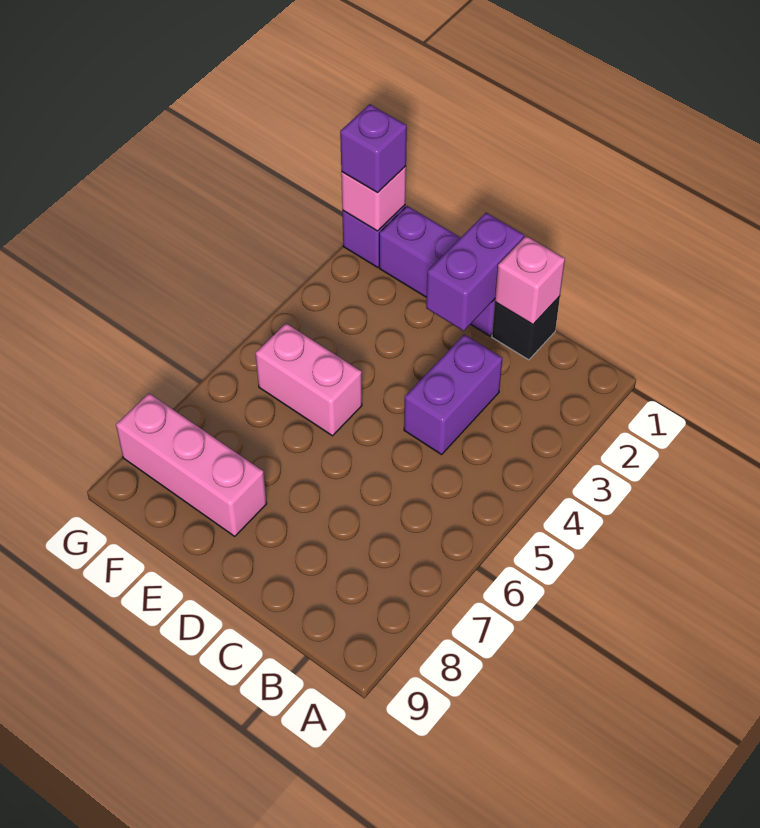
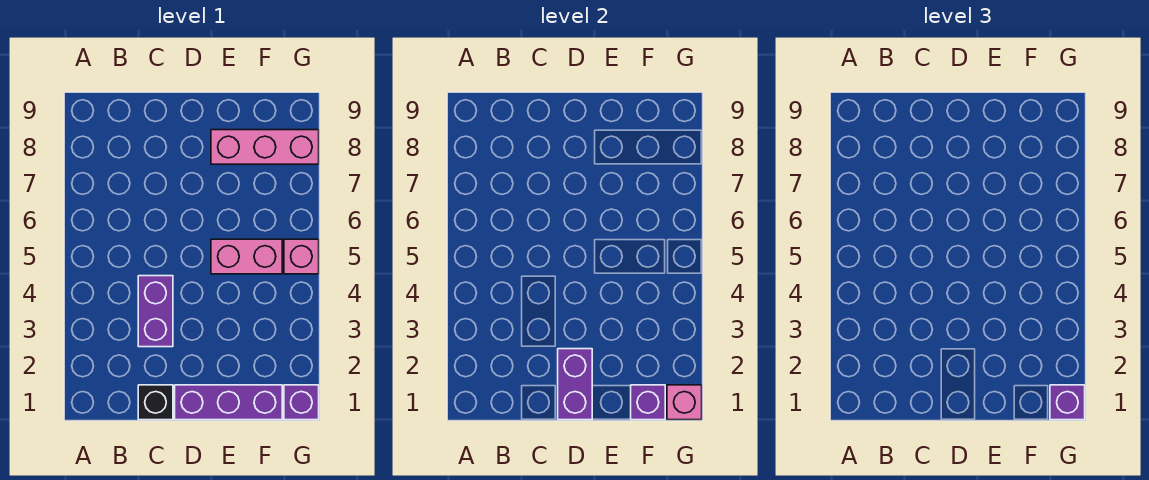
pink brick C1 level 2 -> pink brick G5 level 1
none -> purple brick F1 level 2

